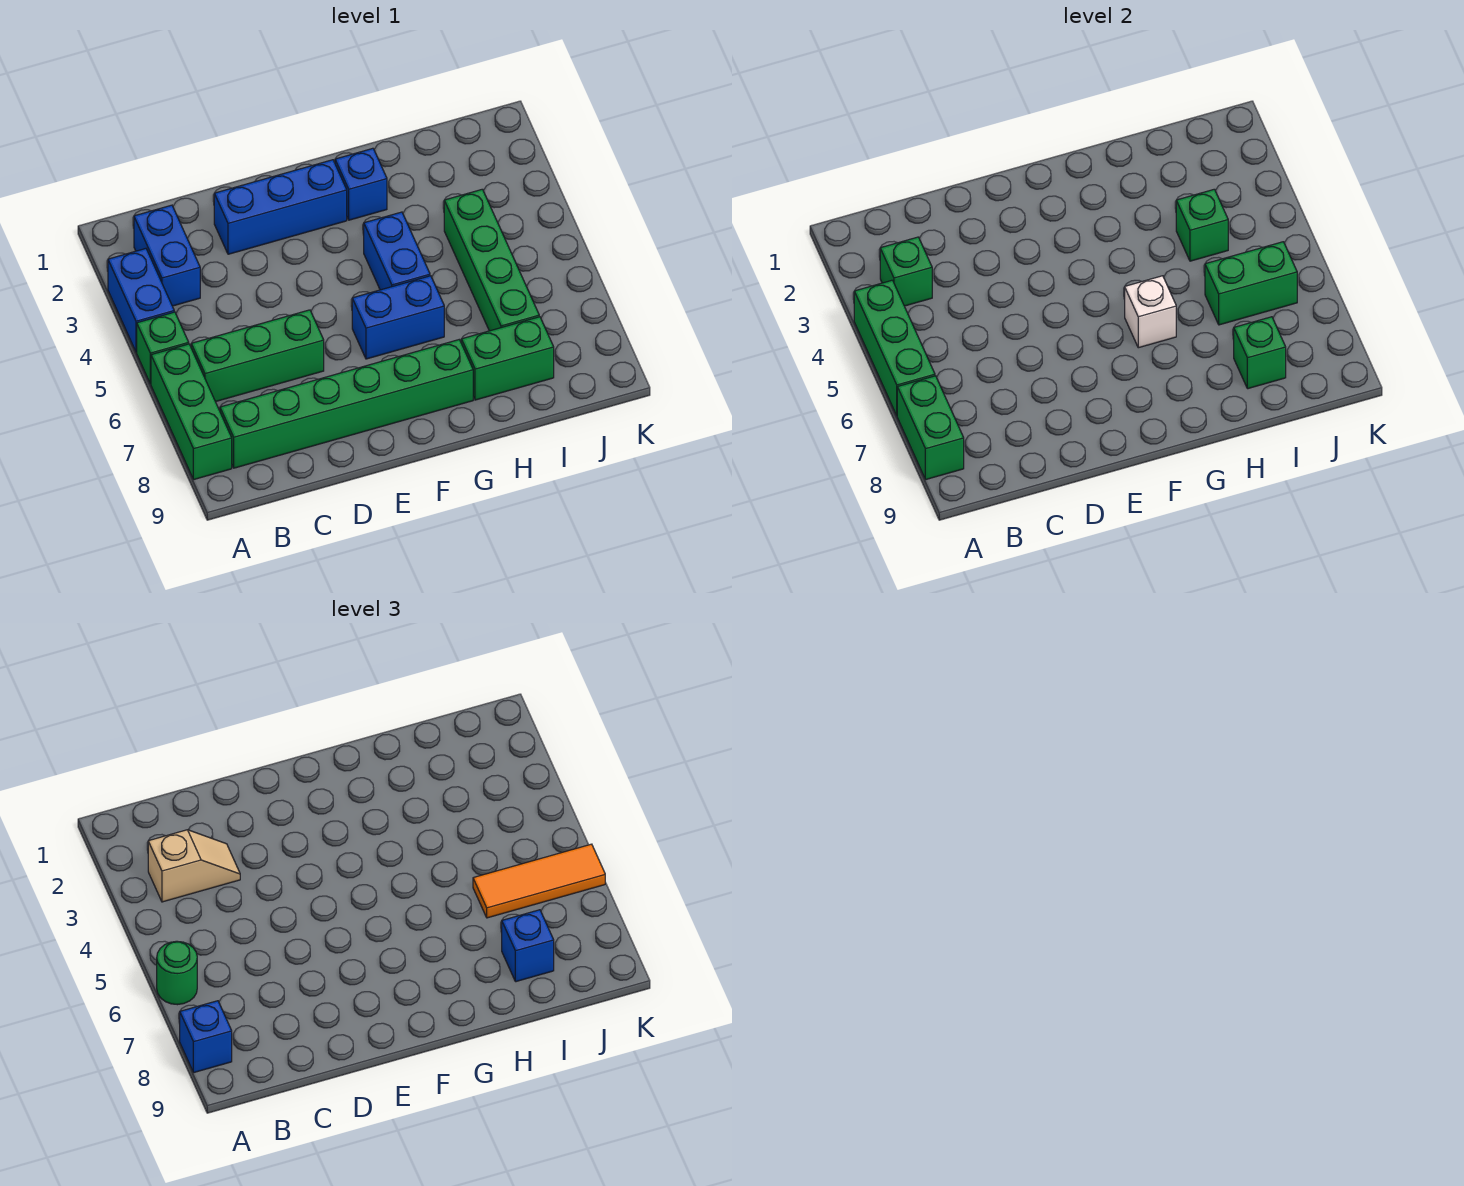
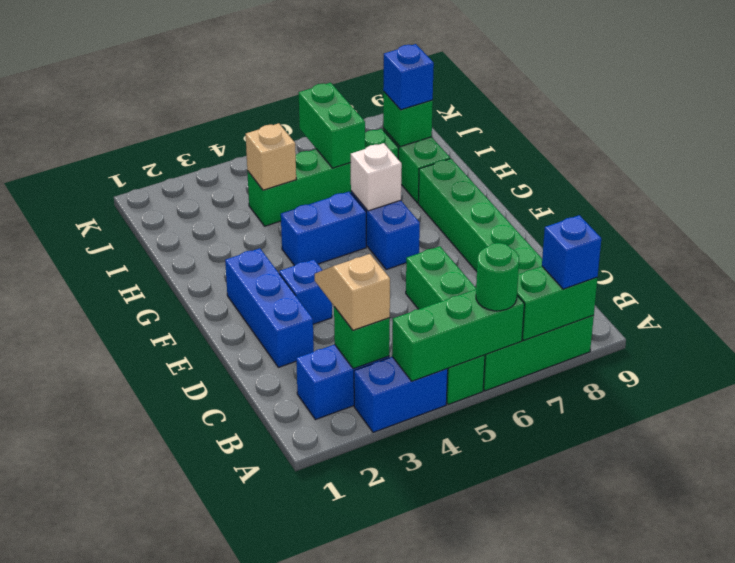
blue brick G2 level 1 -> blue brick E3 level 1
green brick I4 level 2 -> tan brick I4 level 2
orange tile I6:K6 level 3 -> none

